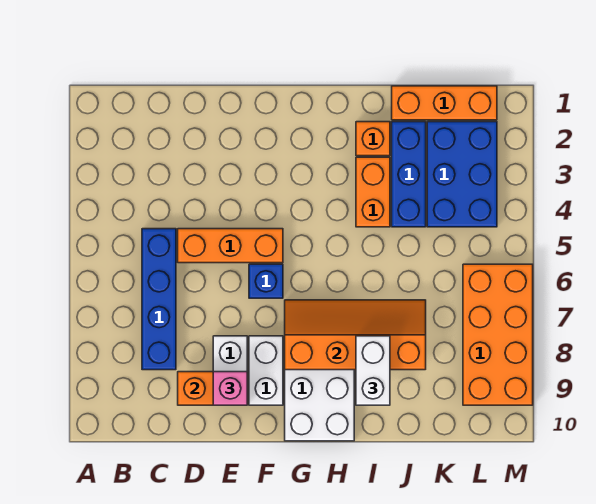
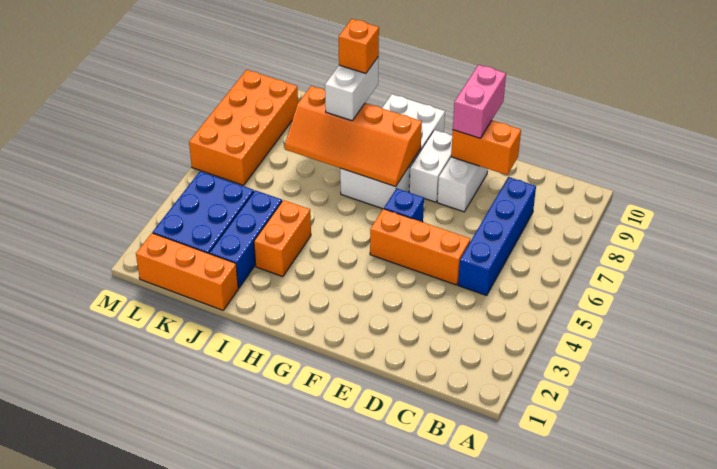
pink brick E9 level 3 -> pink brick E9:E10 level 3
orange brick I2 level 1 -> orange brick I9 level 4

